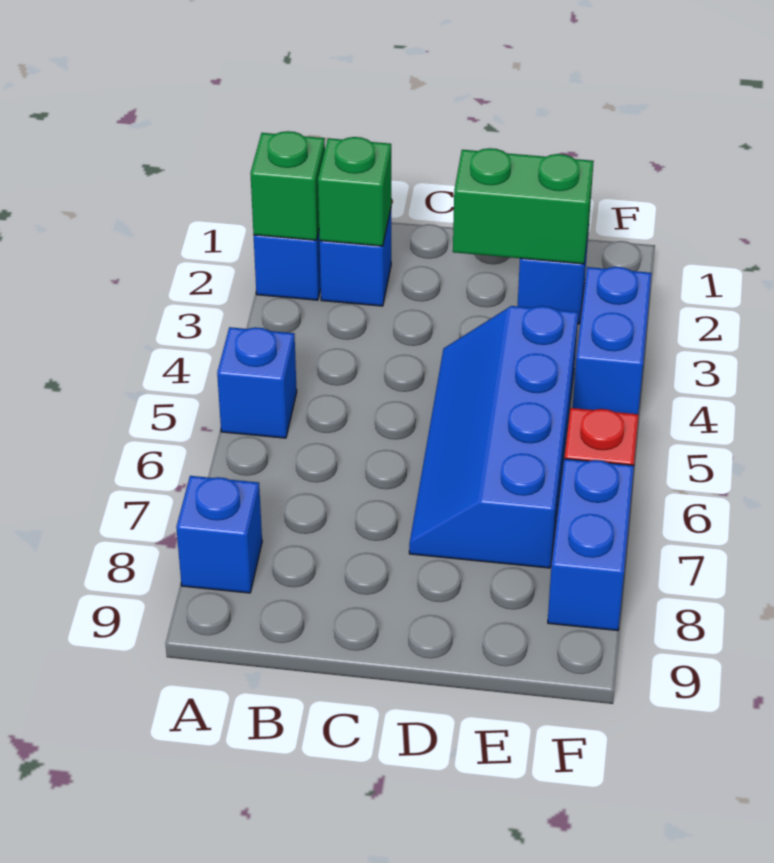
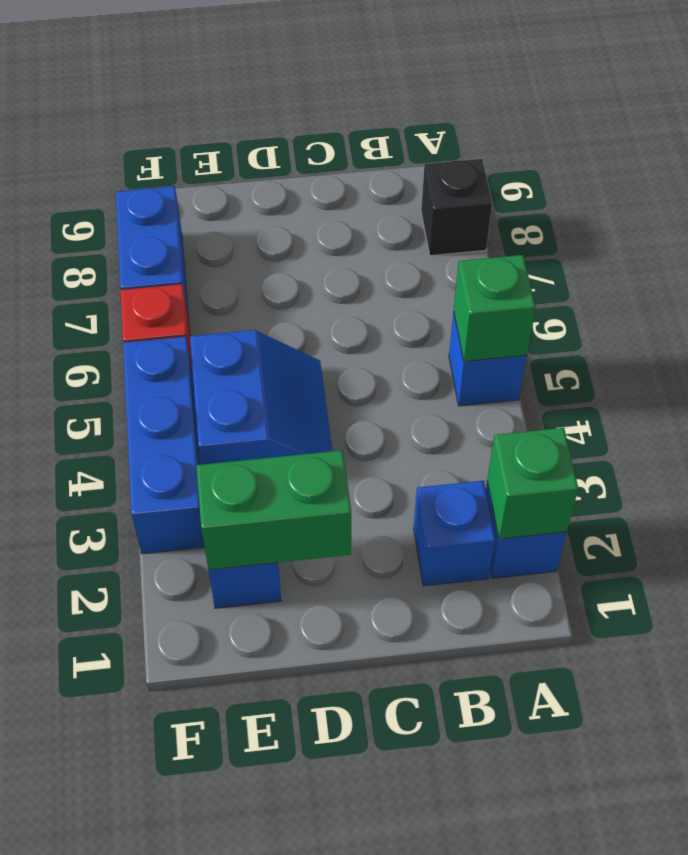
blue brick A8 level 1 -> black brick A8 level 1
green brick B2 level 2 -> green brick A5 level 2
blue slope D4:E7 level 1 top E -> blue slope D4:E5 level 1 top E
blue brick F3:F4 level 1 -> blue brick F3:F5 level 1

